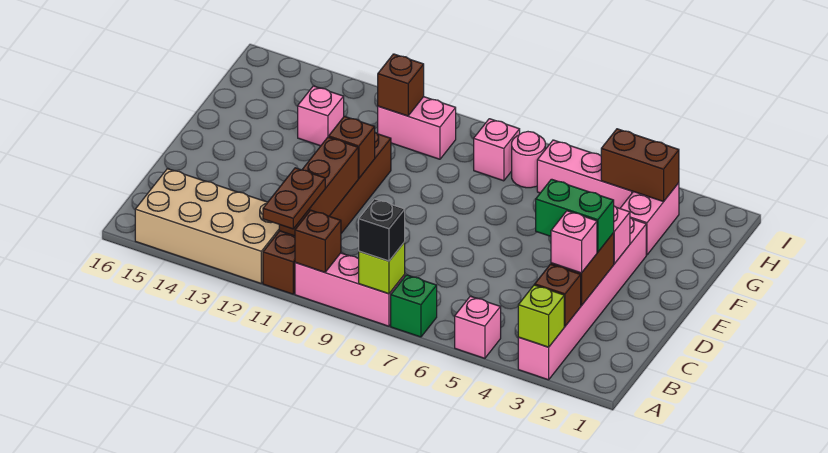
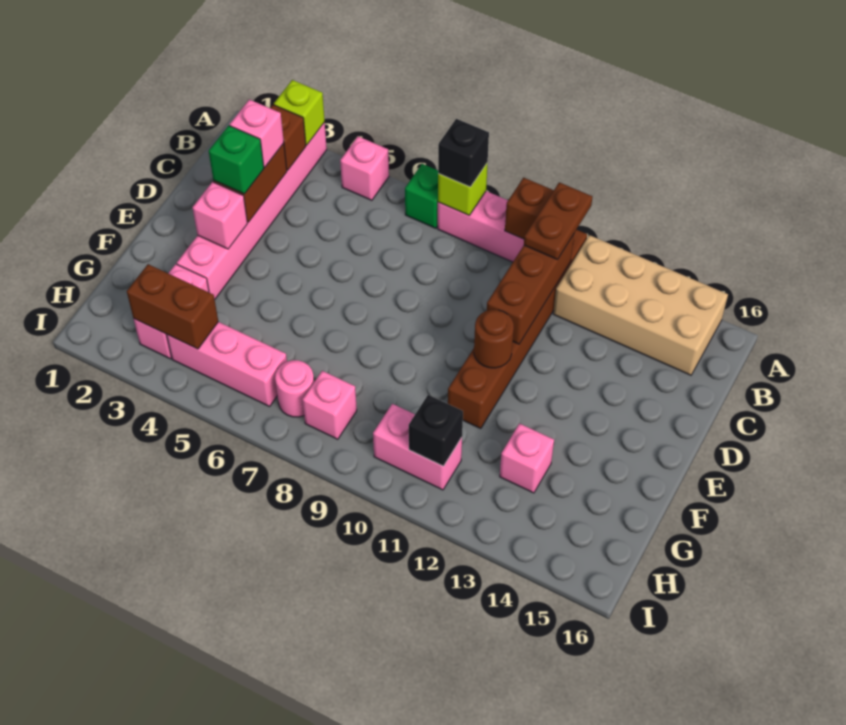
green brick D3:D4 level 3 -> green brick D3 level 3
brown brick E11 level 2 -> brown round brick E11 level 2
brown brick H11 level 2 -> black brick H11 level 2

